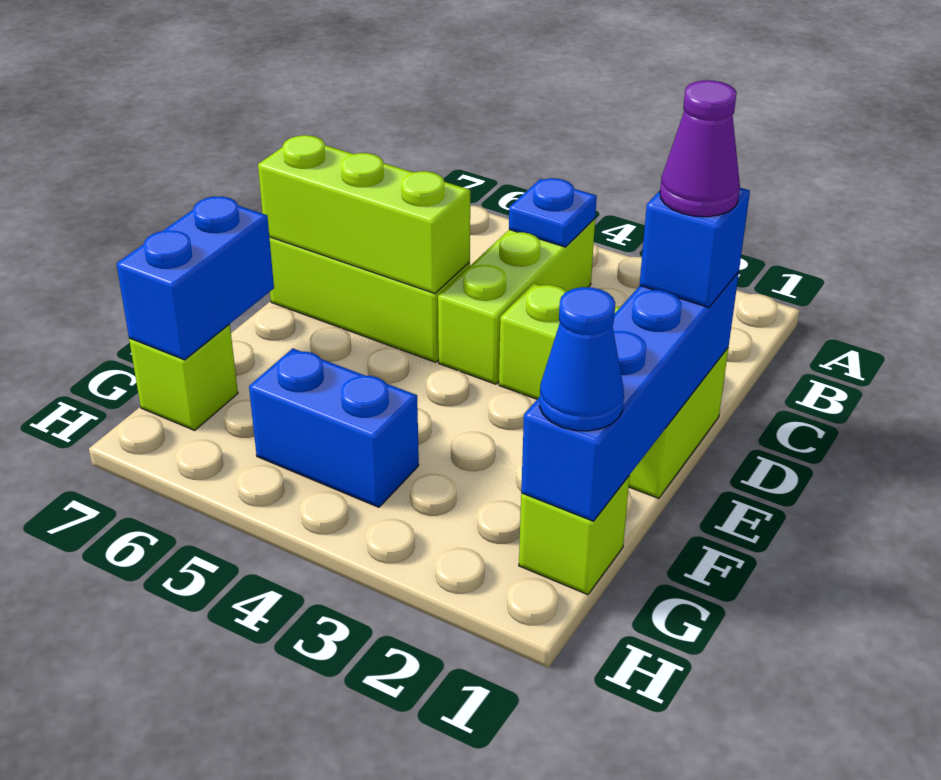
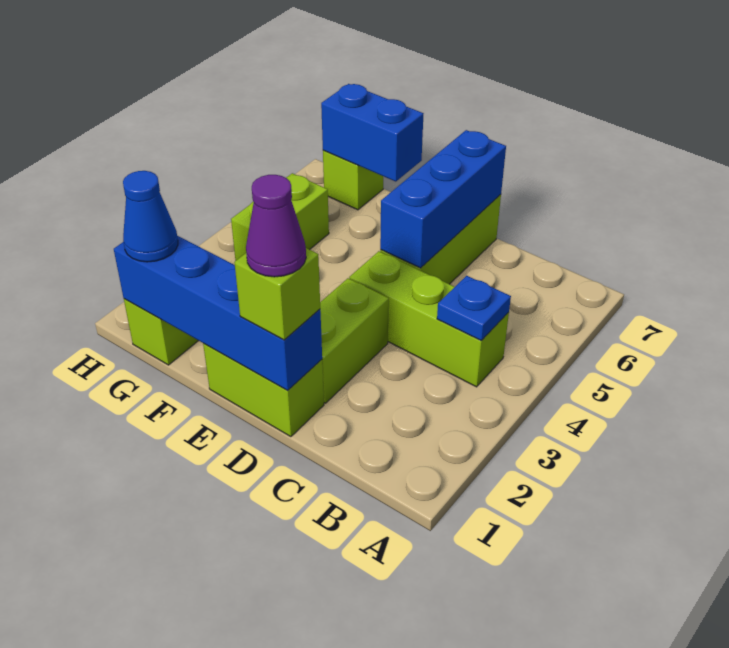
blue brick D1 level 3 -> lime brick D1 level 3
lime brick D5:D7 level 2 -> blue brick D5:D7 level 2
blue brick G4:G5 level 1 -> lime brick G4:G5 level 1

